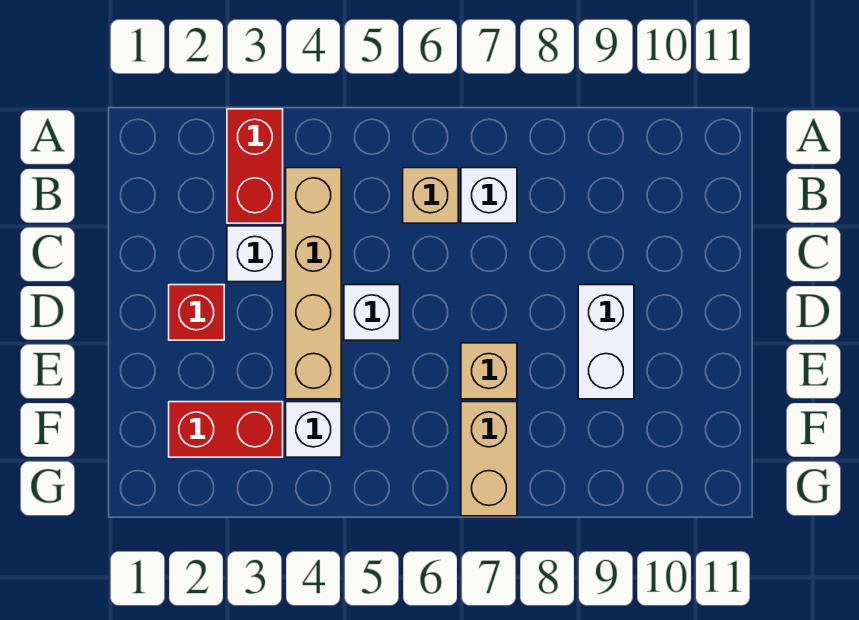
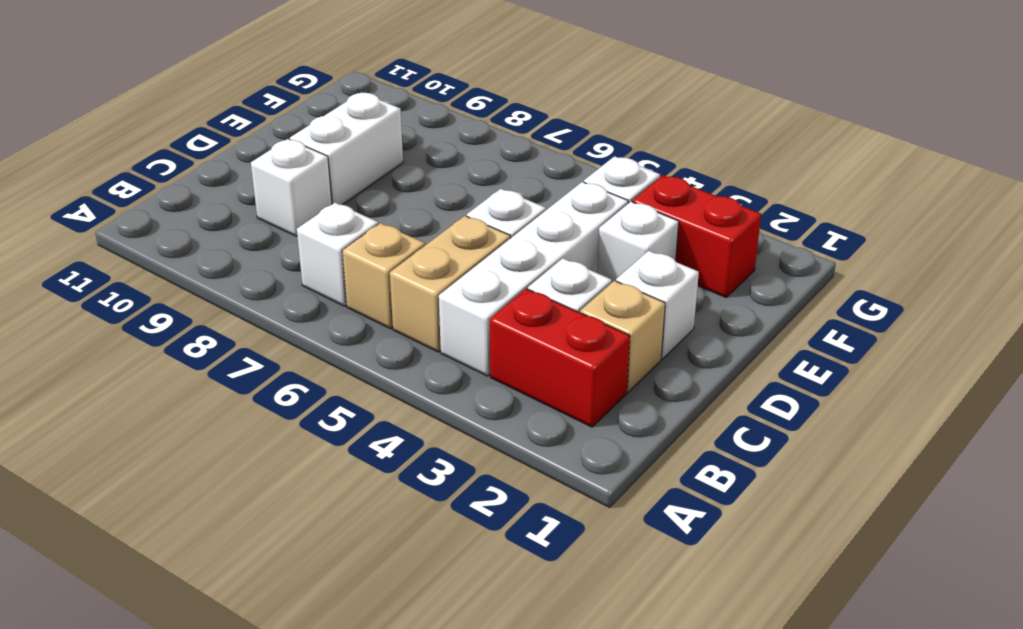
red brick A3:B3 level 1 -> red brick B2:B3 level 1
tan brick B4:E4 level 1 -> white brick B4:E4 level 1
none -> white brick C9 level 1
red brick D2 level 1 -> white brick D2 level 1
none -> white brick E3 level 1
tan brick E7 level 1 -> tan brick C2 level 1
tan brick F7:G7 level 1 -> tan brick B5:C5 level 1

